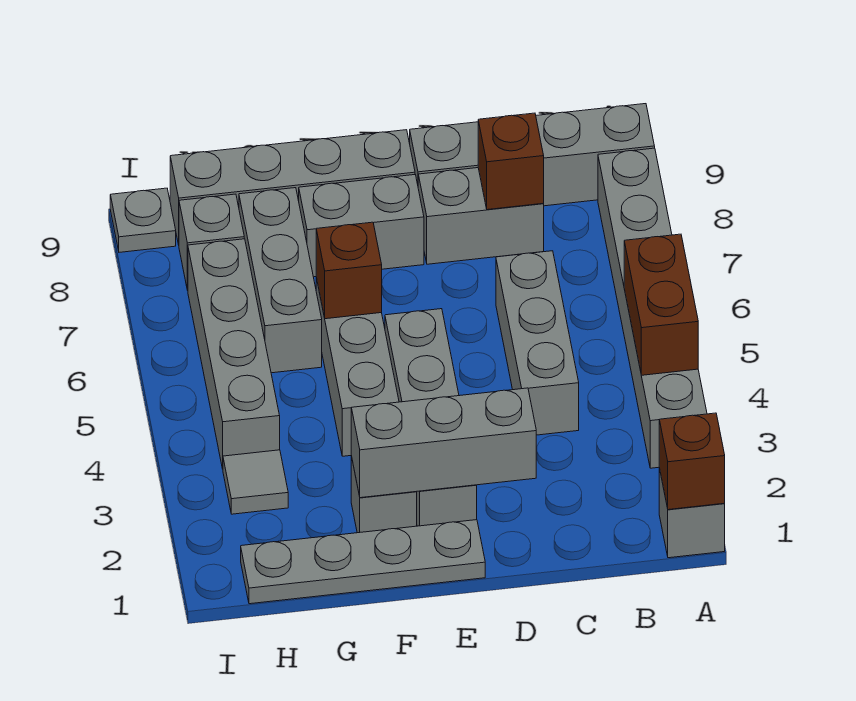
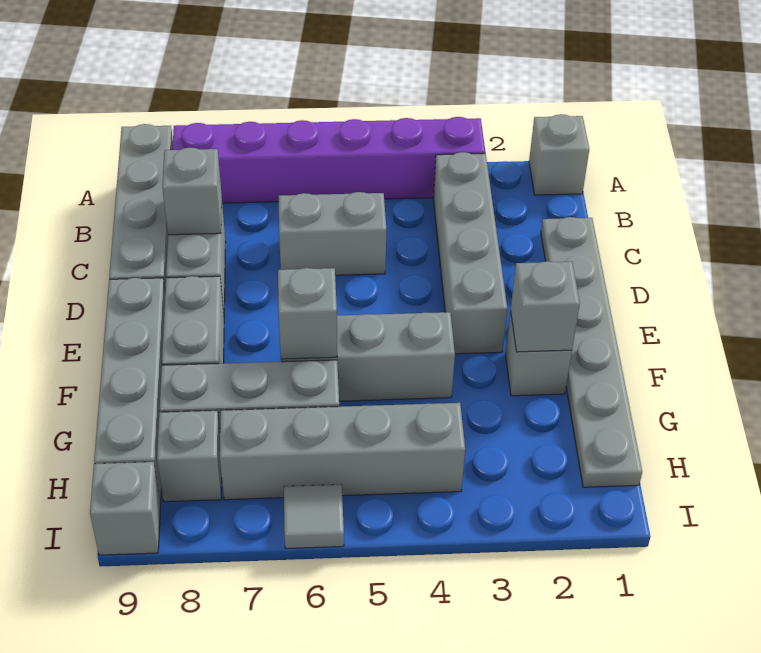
brown brick A1 level 2 -> none
grey brick A3:A8 level 1 -> purple brick A3:A8 level 1
brown brick A4:A5 level 2 -> none
grey brick C4:C6 level 1 -> grey brick C5:C6 level 1
brown brick C8 level 2 -> grey brick C8 level 2
grey brick D2:F2 level 2 -> grey brick F2 level 2
grey plate E1:H1 level 1 -> grey plate C1:H1 level 1
grey brick E2:E5 level 1 -> grey brick B3:E3 level 1
brown brick F6 level 2 -> grey brick F6 level 2
grey tile H3 level 1 -> grey tile I6 level 1
grey plate I9 level 1 -> grey brick I9 level 1

